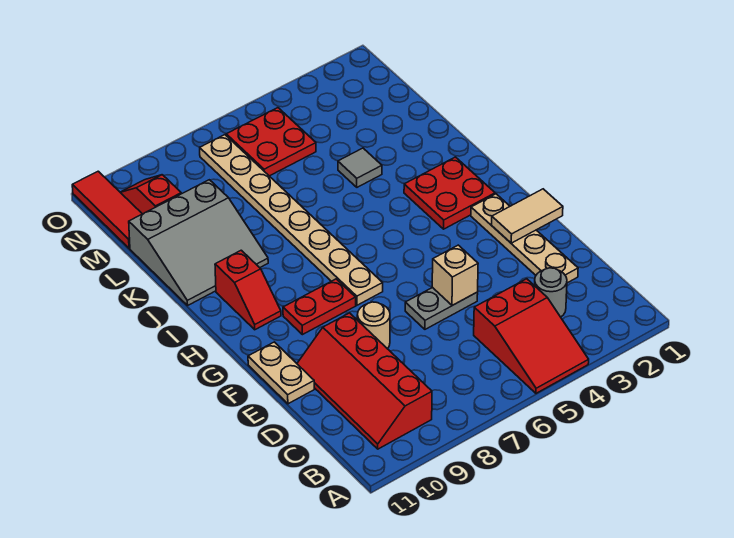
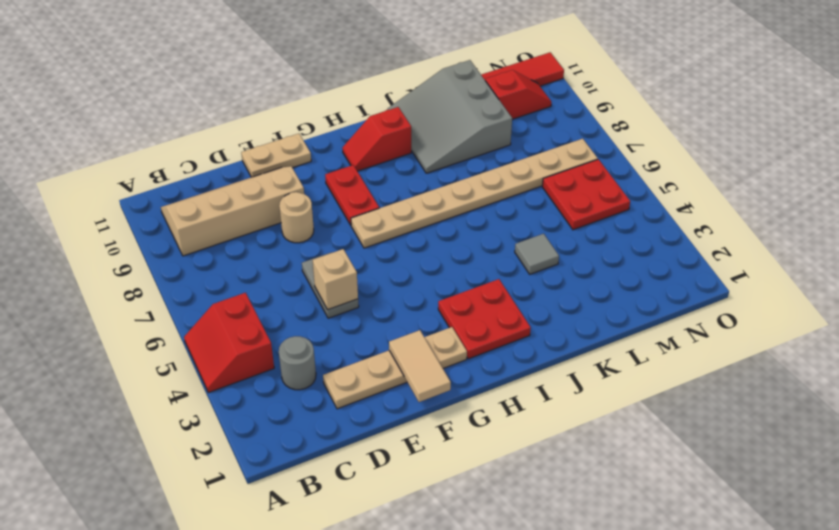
red slope A4:C5 level 1 top C -> red slope A4:B5 level 1 top B
red slope B9:E10 level 1 top 9 -> tan slope B9:E10 level 1 top 9

